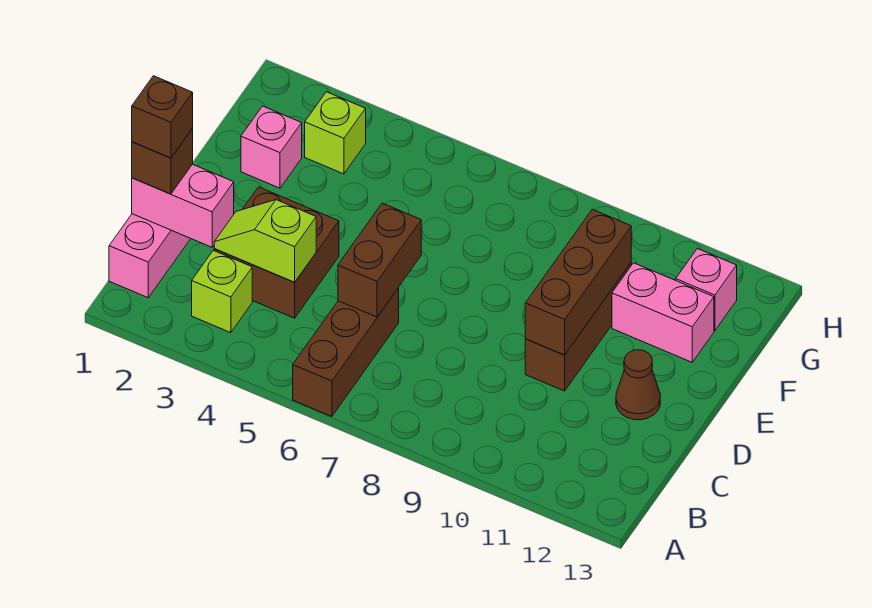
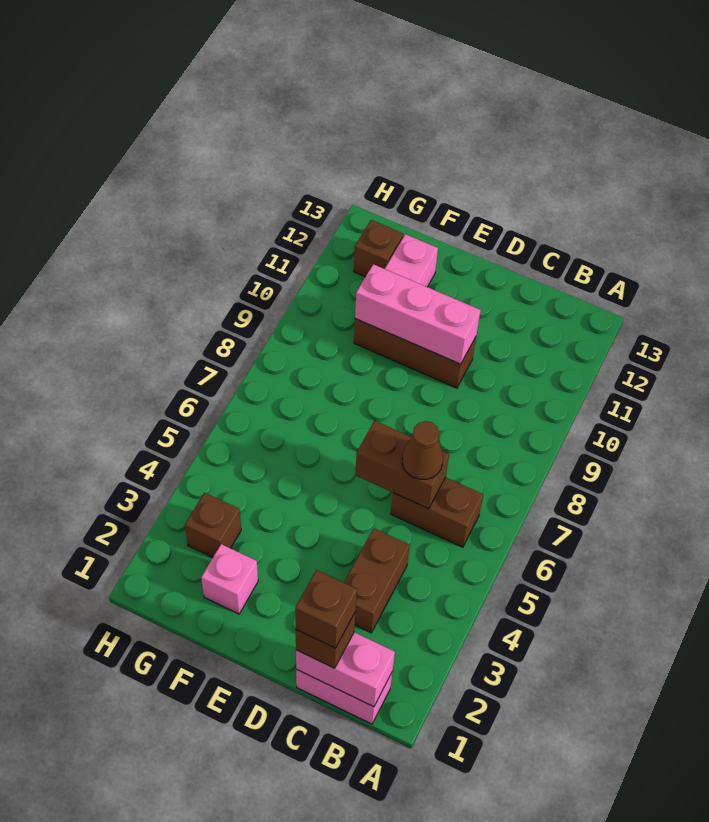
brown brick A6:C6 level 1 -> brown brick B6:C6 level 1
lime brick B3 level 1 -> none
pink brick C1:C2 level 2 -> pink brick B1:C1 level 2
brown brick C3:D4 level 1 -> brown brick C3:C4 level 1
lime slope C3:C4 level 2 top 4 -> none
brown brick D10:F10 level 2 -> pink brick D10:F10 level 2
brown cone D12 level 1 -> brown cone C6 level 3
lime brick G3 level 1 -> brown brick G3 level 1
pink brick G12 level 1 -> brown brick G12 level 1

